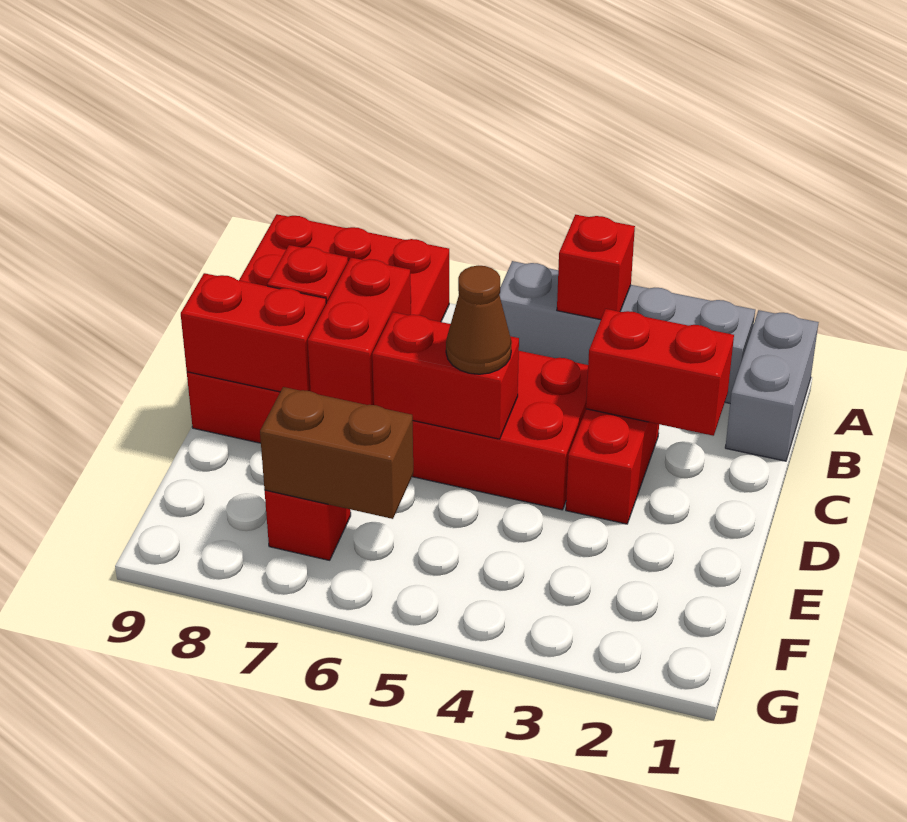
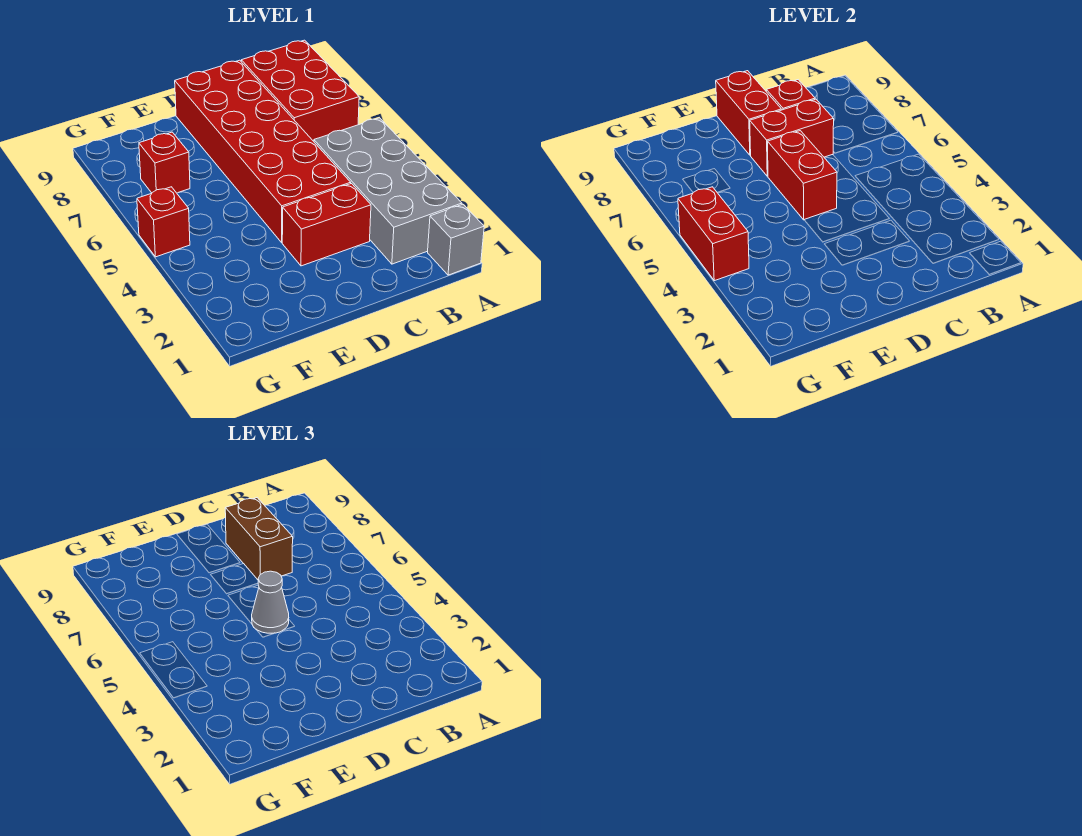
grey brick A1:B1 level 1 -> grey brick A1 level 1
grey brick A2:A5 level 1 -> grey brick A2:B5 level 1
red brick A4 level 2 -> red brick G5 level 1
red brick C2:C3 level 2 -> red brick G4:G5 level 2
brown cone D5 level 3 -> grey cone D5 level 3
brown brick F6:F7 level 2 -> brown brick C7:C8 level 3

